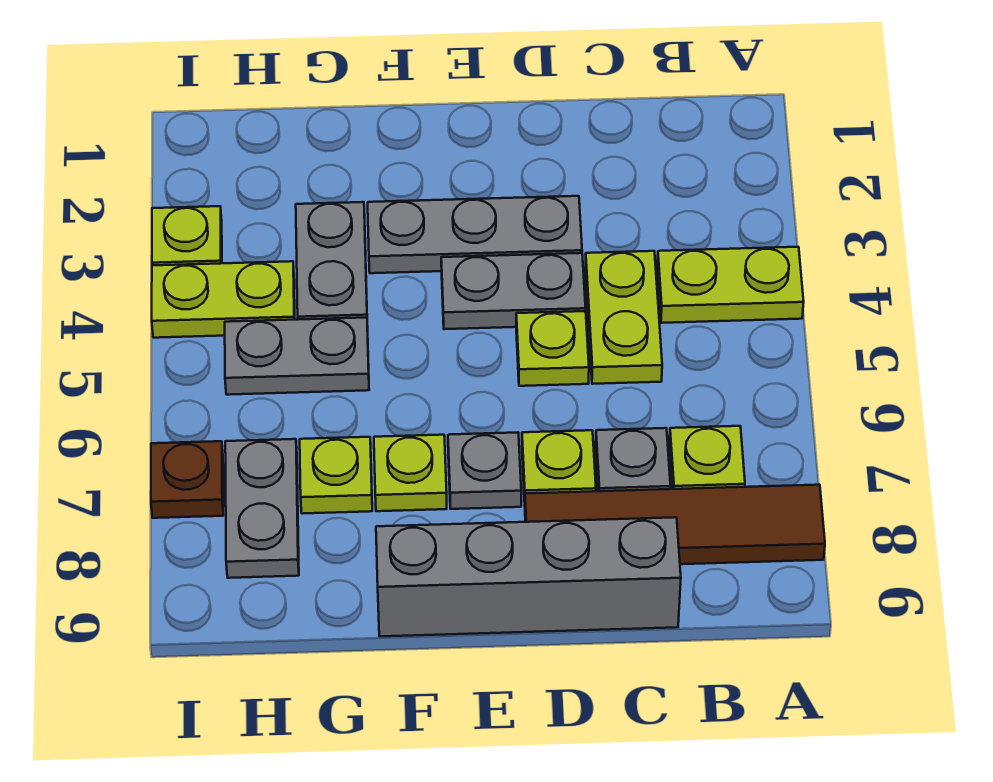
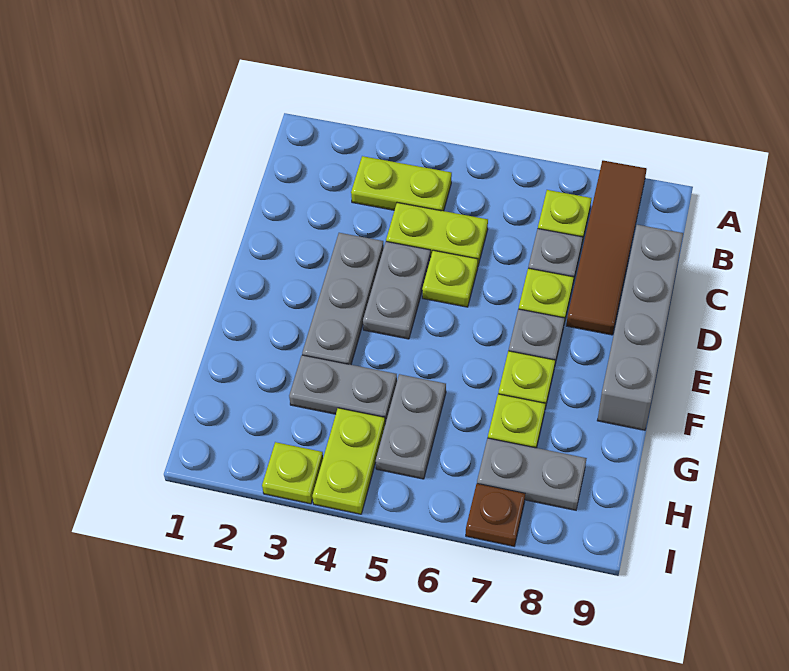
lime plate A4:B4 level 1 -> lime plate B3:B4 level 1

